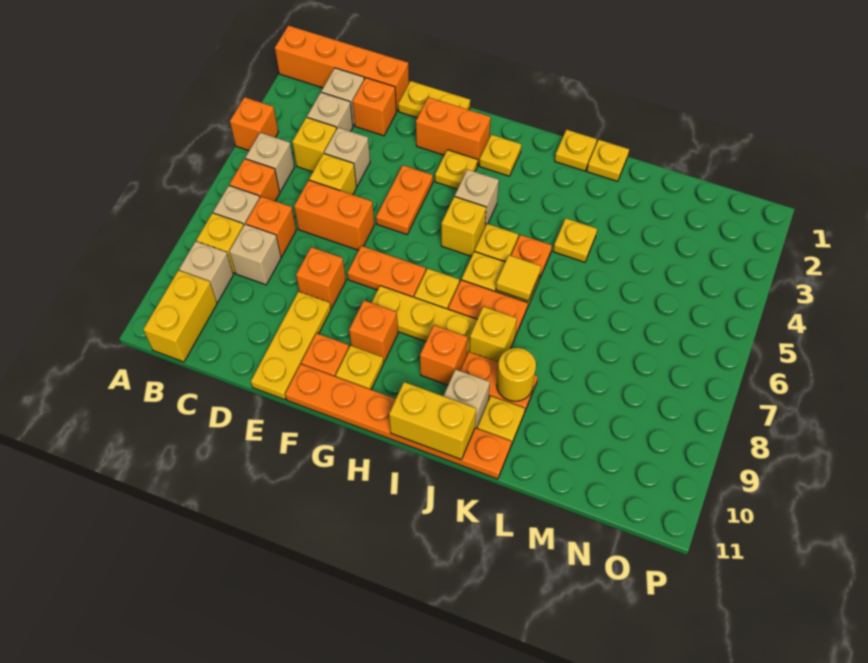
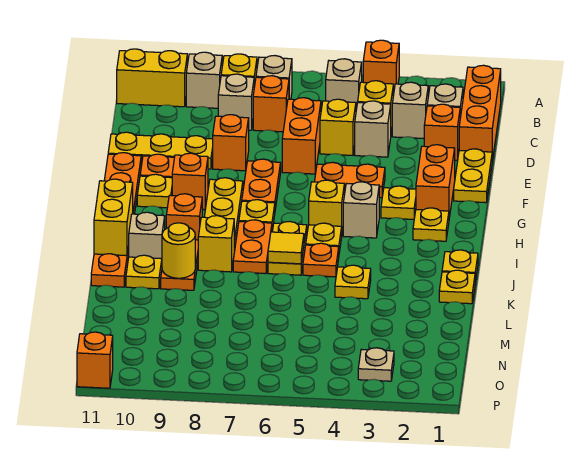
orange brick A1:D1 level 1 -> orange brick B1:D1 level 1
orange brick B6 level 1 -> orange brick P11 level 1
none -> tan plate O3 level 1

